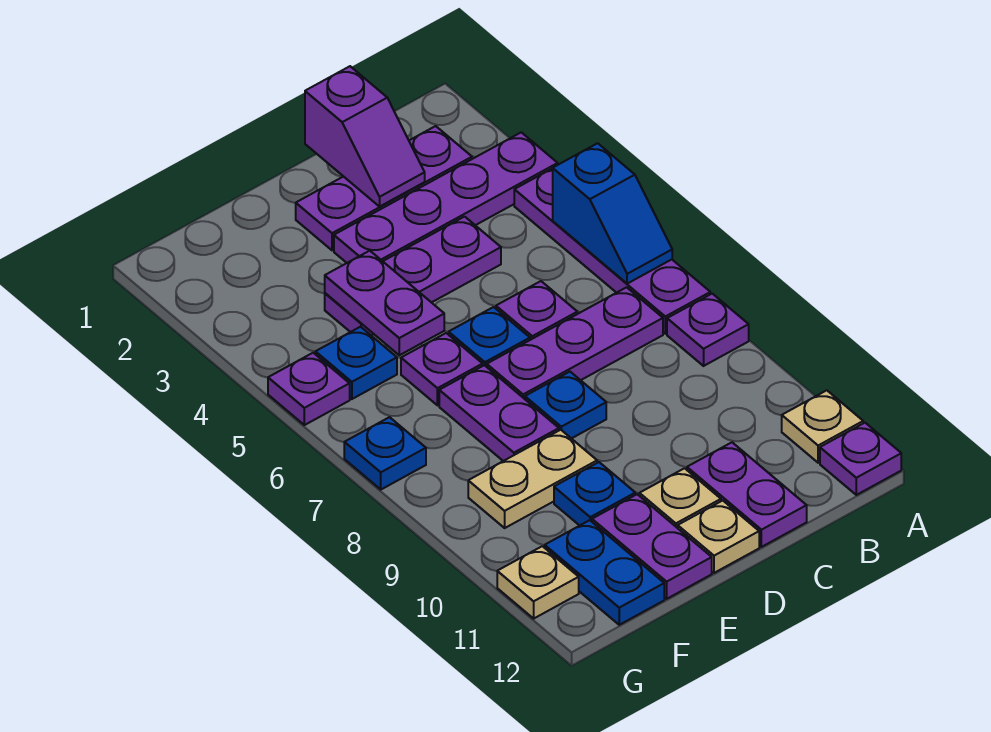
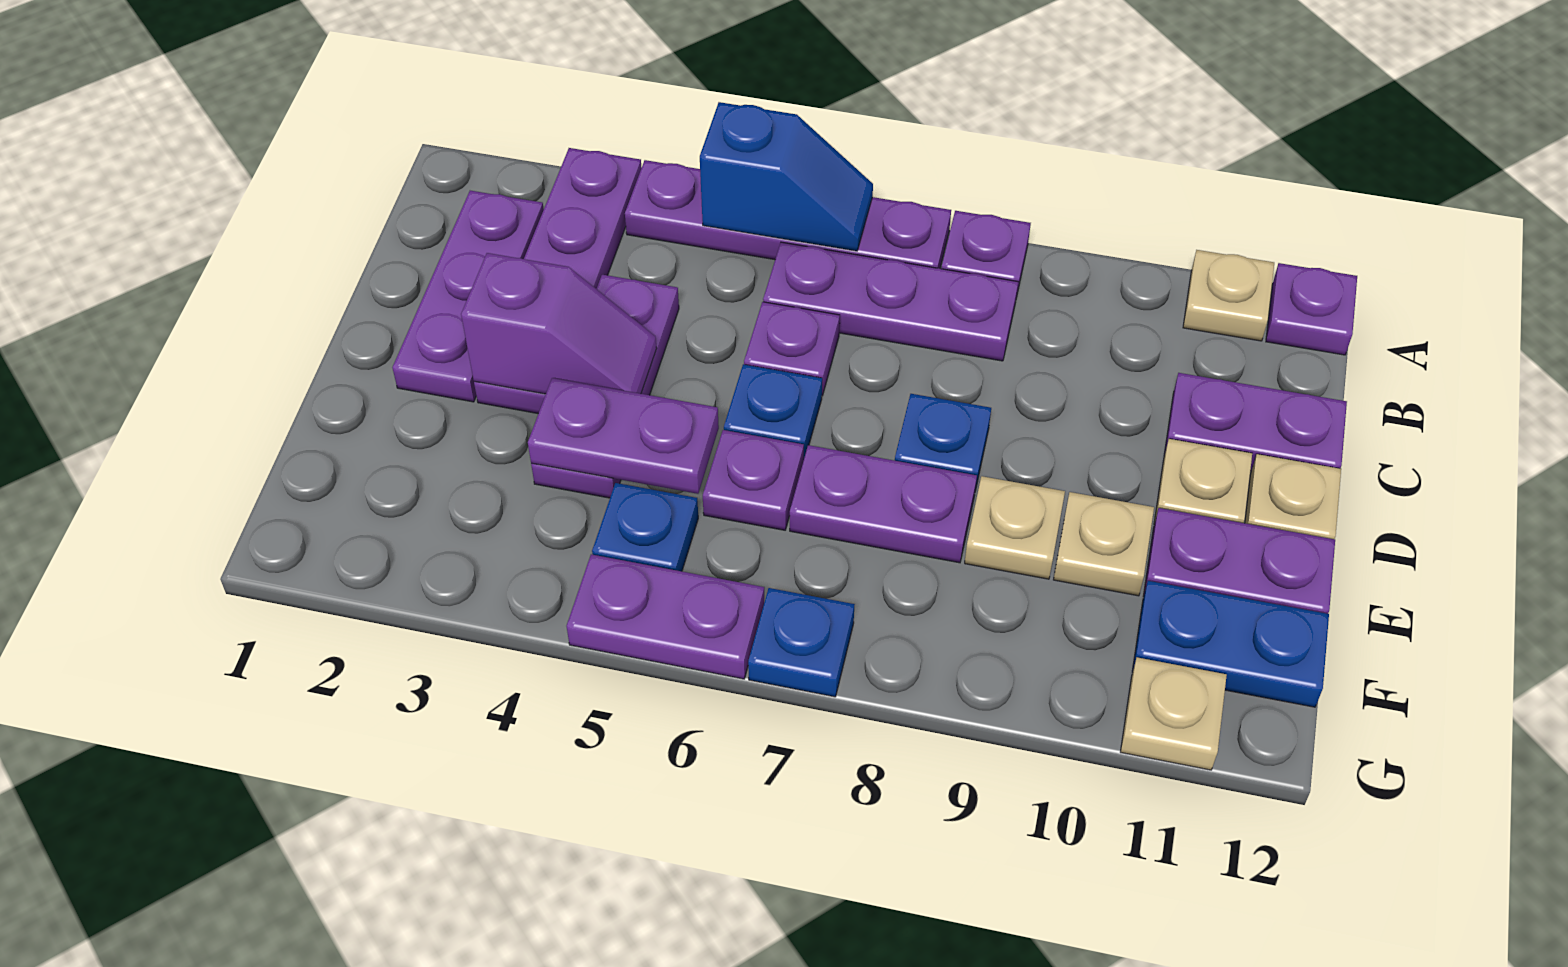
purple plate B7:D7 level 1 -> purple plate B6:B8 level 1
purple slope C1:C2 level 2 top 1 -> purple slope D3:D4 level 2 top 3
tan plate E9:F9 level 1 -> tan plate E9 level 1
blue plate E10 level 1 -> tan plate E10 level 1
purple plate G5 level 1 -> purple plate G5:G6 level 1

